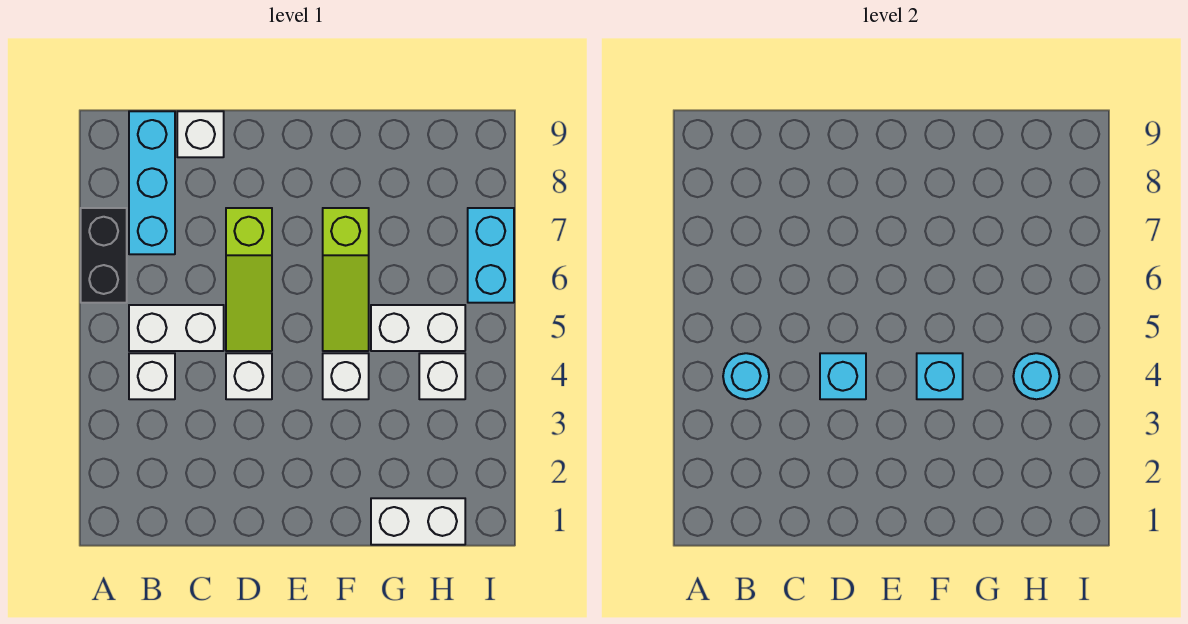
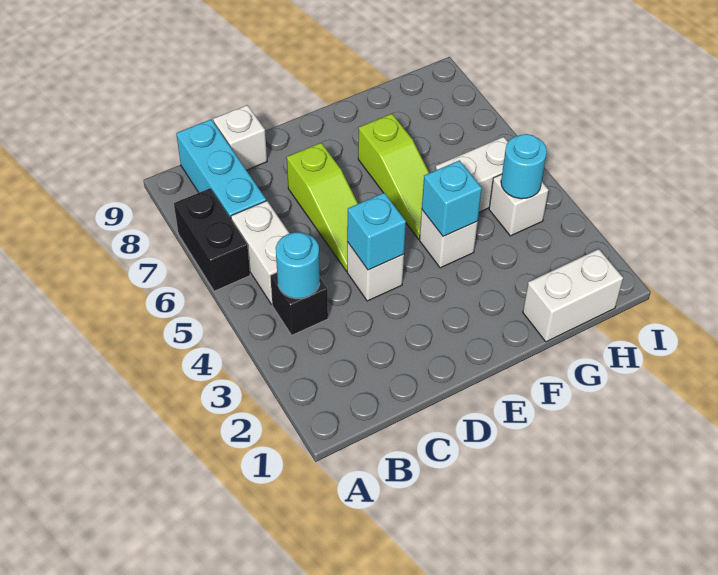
white brick B4 level 1 -> black brick B4 level 1
white brick B5:C5 level 1 -> white brick B5:B6 level 1
cyan brick I6:I7 level 1 -> none

